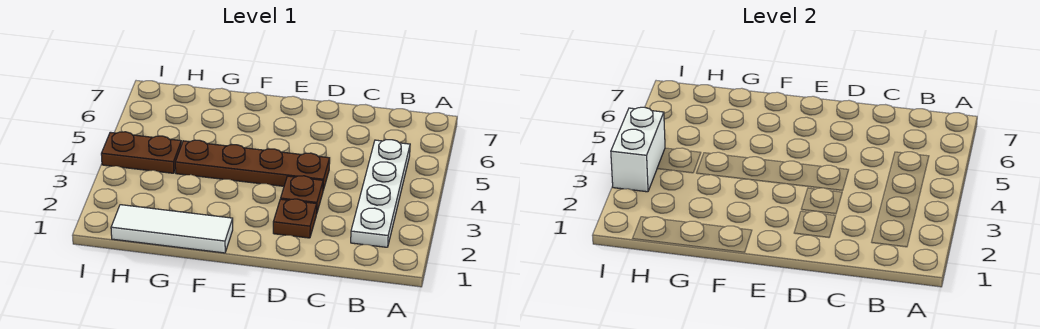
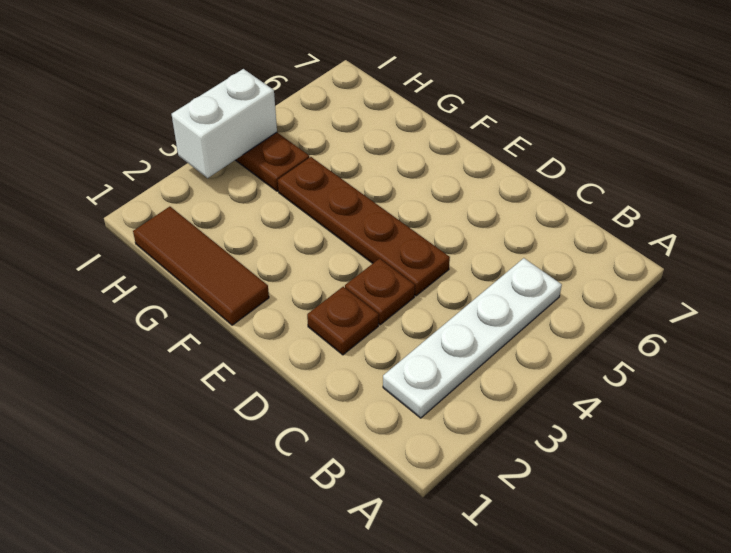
white tile F1:H1 level 1 -> brown tile F1:H1 level 1

